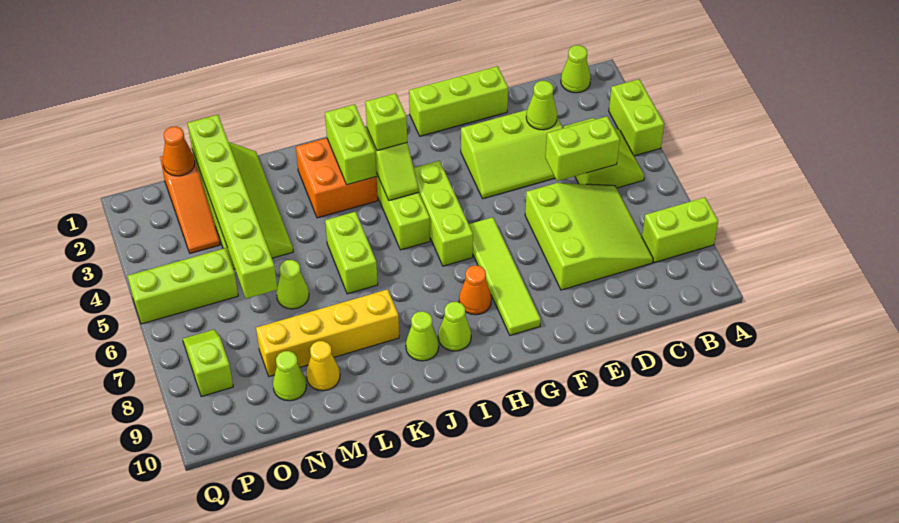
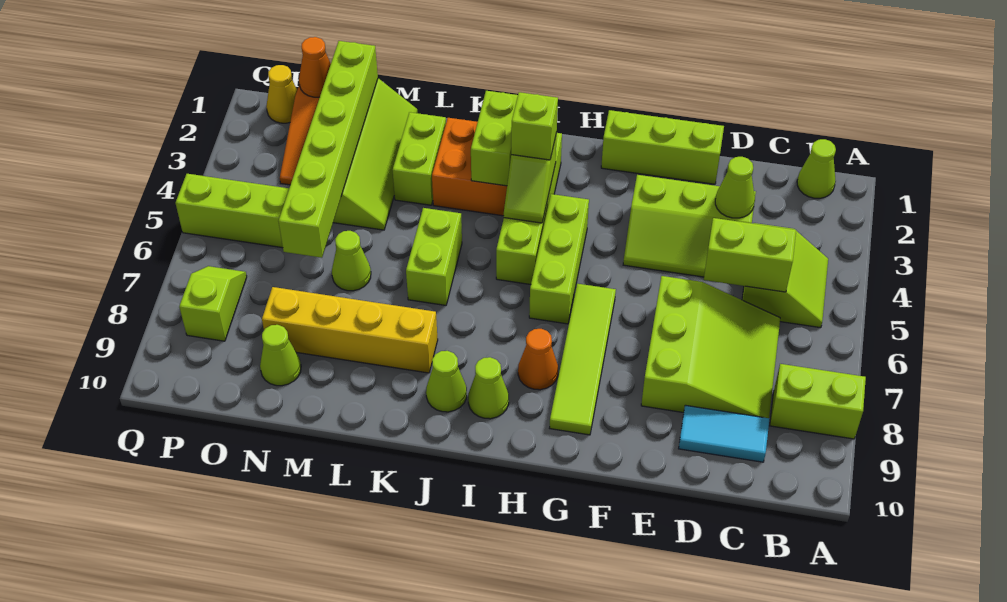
lime brick A3:A4 level 1 -> lime brick L2:L3 level 1
none -> cyan tile C9:D9 level 1
yellow cone M9 level 1 -> yellow cone P1 level 1

